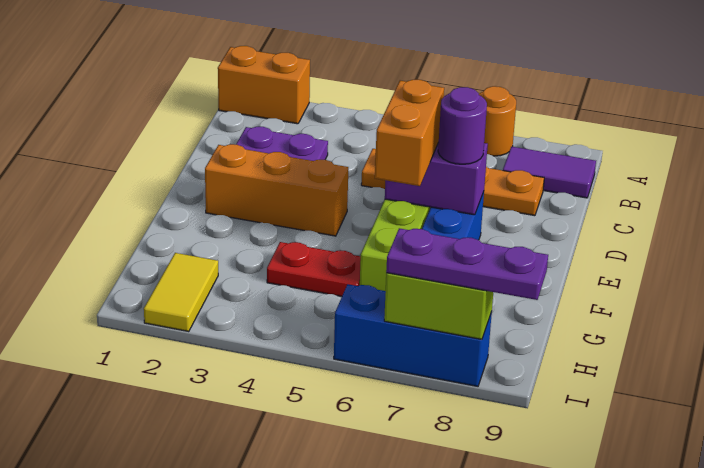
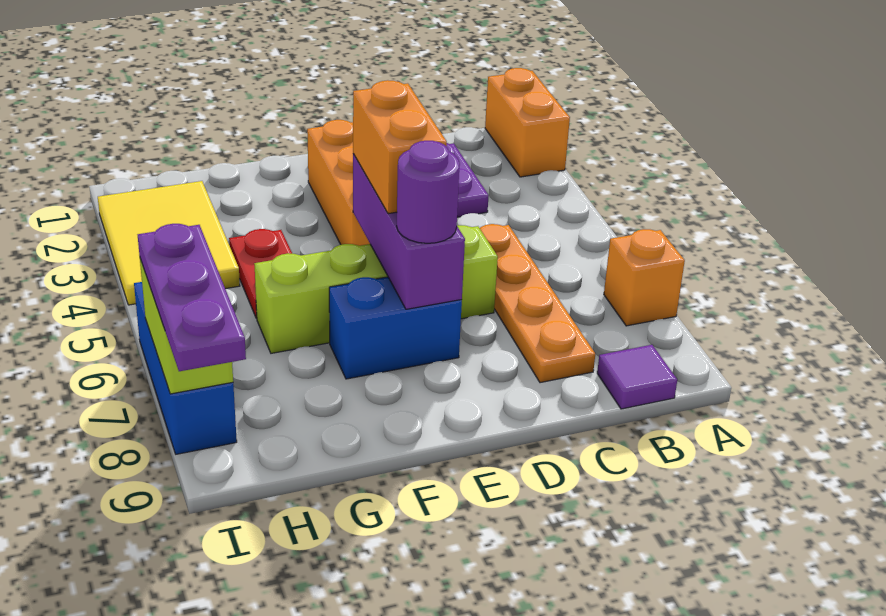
orange round brick A7 level 1 -> orange brick A7 level 1
purple tile B8:B9 level 1 -> purple tile B9 level 1
purple brick E6:E7 level 2 -> purple brick E5:E7 level 2
orange brick E6:F6 level 3 -> orange brick E5:E6 level 3
yellow tile H2:I2 level 1 -> yellow tile H2:I4 level 1

